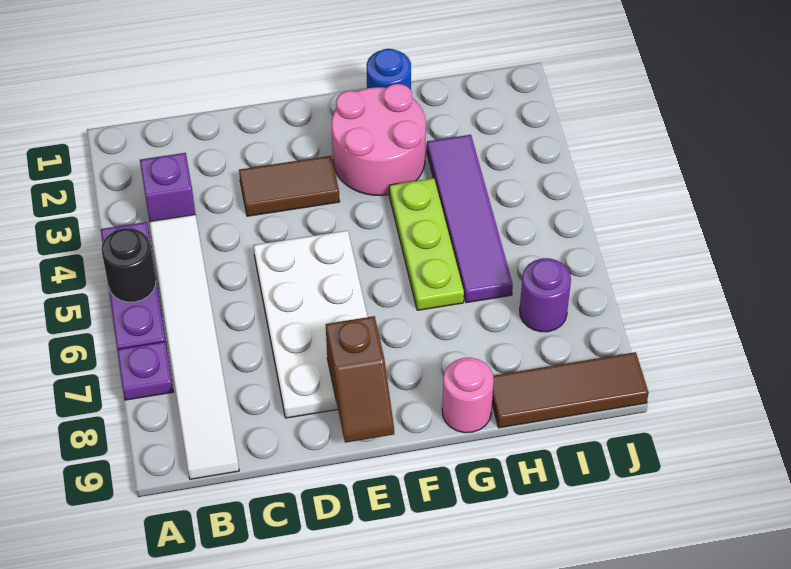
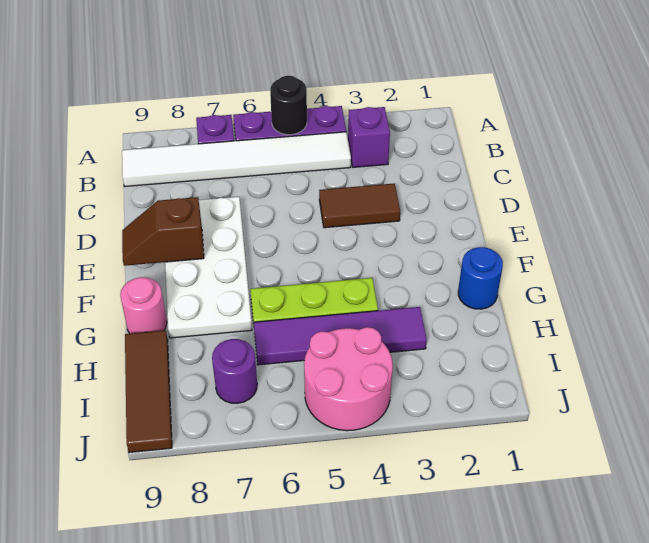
brown tile D3:E3 level 1 -> brown tile D3:D4 level 1
white plate D5:E8 level 1 -> white plate D7:G8 level 1
pink round brick F2:G3 level 1 -> pink round brick I4:J5 level 1

